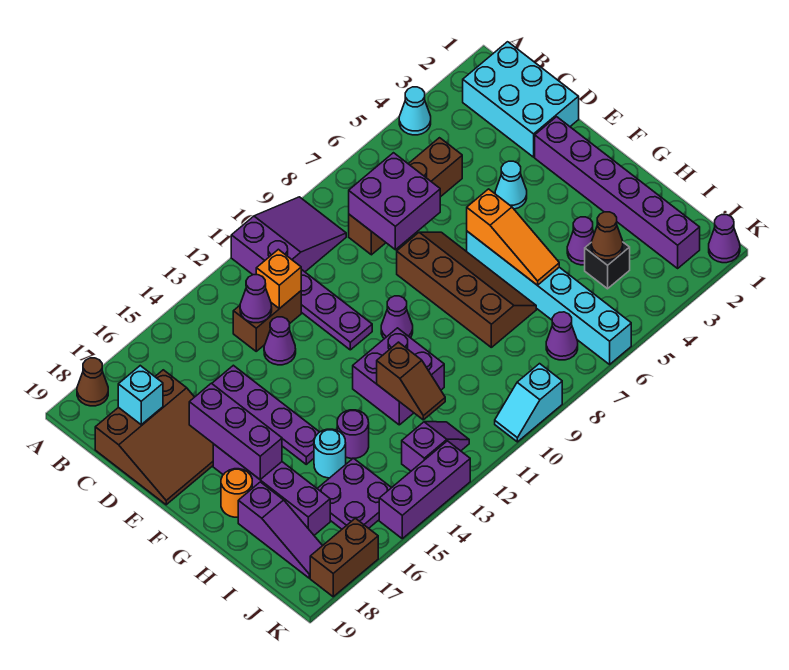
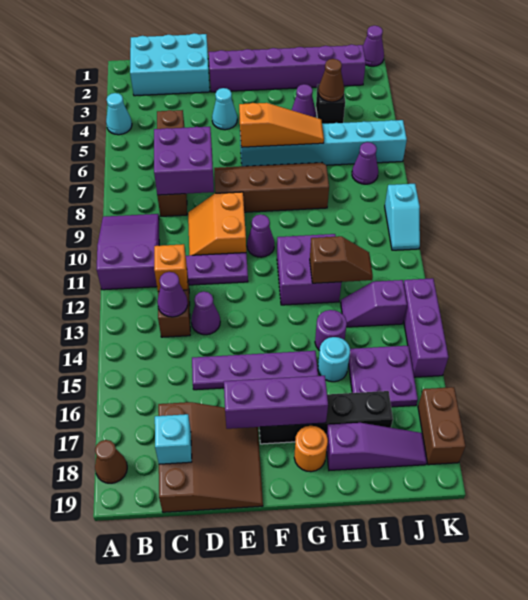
none -> orange slope D9:E10 level 1 top E
purple brick F17:I17 level 1 -> black brick F17:I17 level 1
purple slope J12:J13 level 1 top 13 -> purple slope I13:J13 level 1 top J

